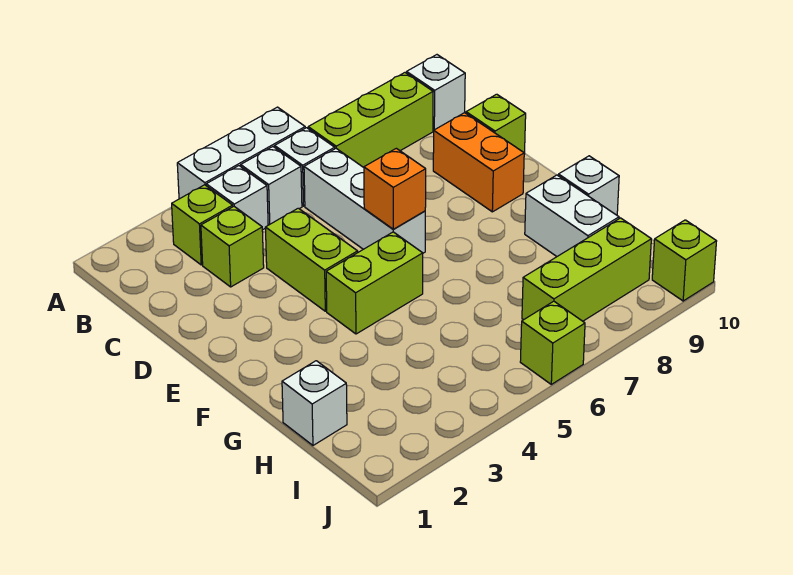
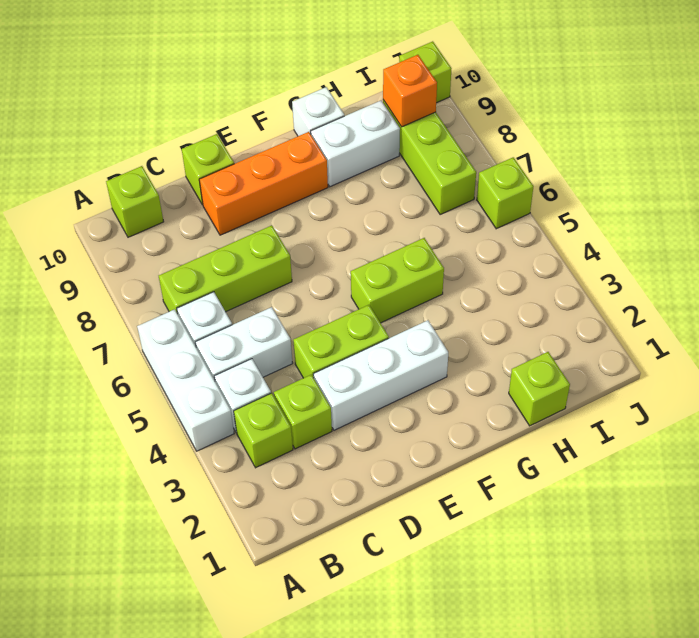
white brick B5 level 1 -> white brick B5:C5 level 1
lime brick B7:B9 level 1 -> lime brick B7:D7 level 1
white brick B10 level 1 -> lime brick B10 level 1
white brick C6:E6 level 1 -> white brick D3:F3 level 1
orange brick D9:E9 level 1 -> orange brick D9:F9 level 1
orange brick E6 level 2 -> orange brick I9 level 2
lime brick F4:F5 level 1 -> lime brick F5:G5 level 1
white brick H1 level 1 -> lime brick H1 level 1

